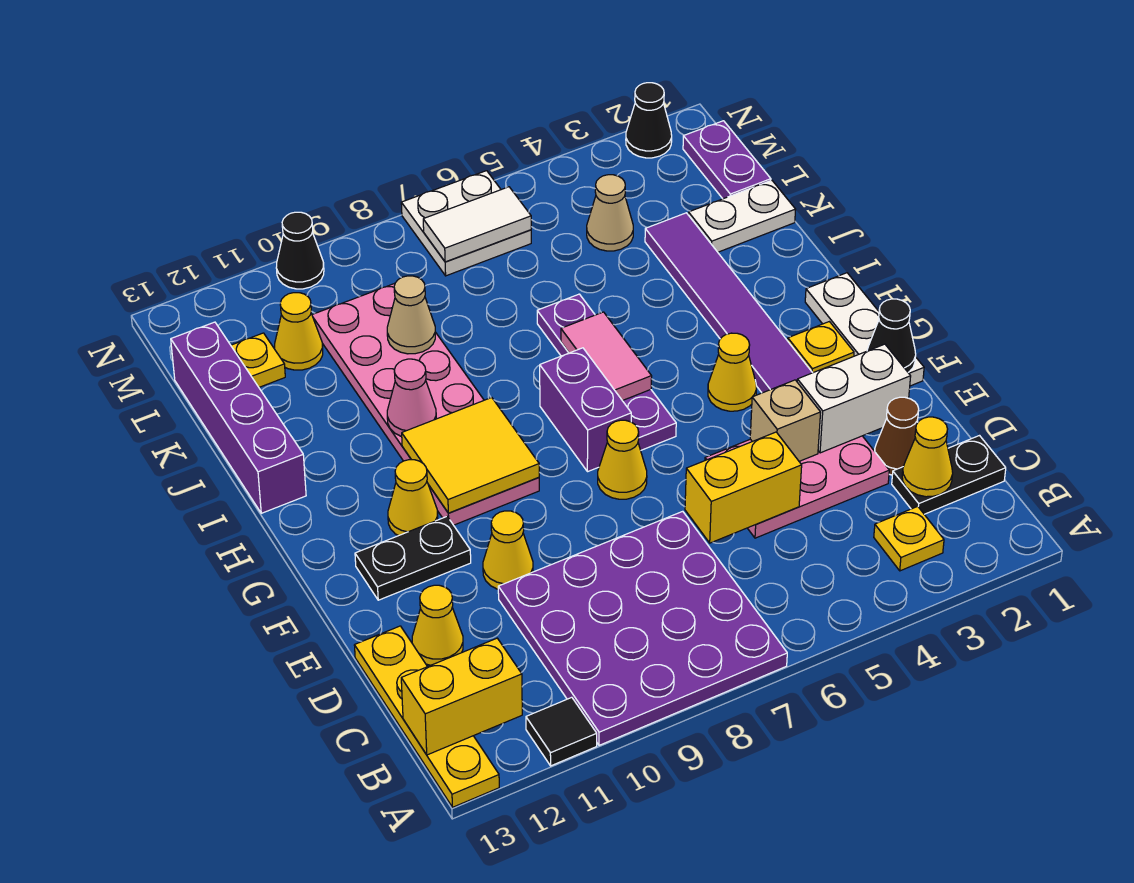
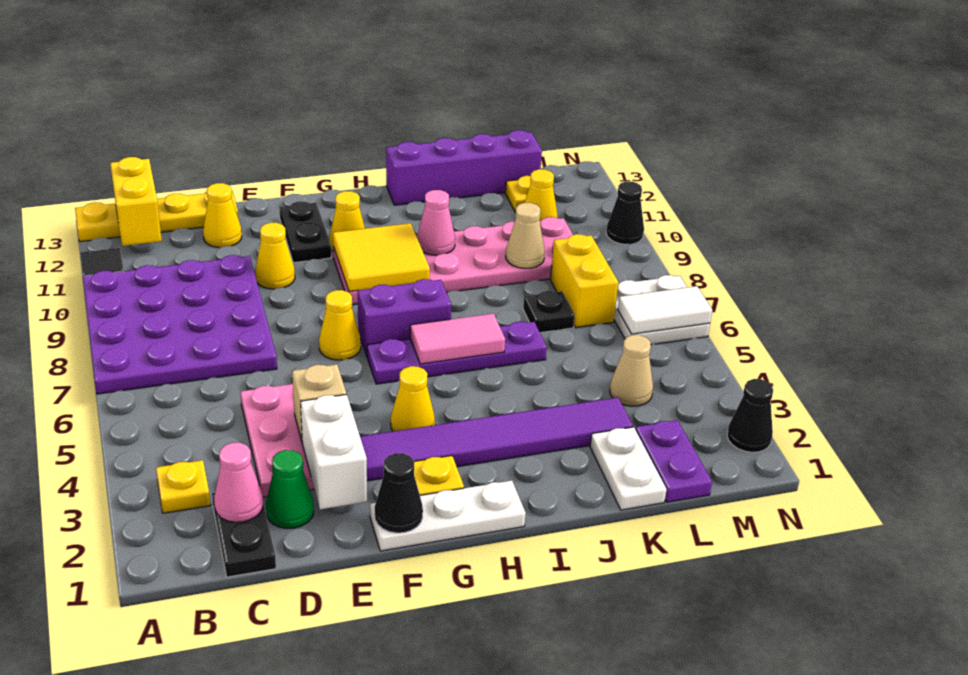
yellow cone C2 level 2 -> pink cone C2 level 2
brown cone D2 level 1 -> green cone D2 level 1
yellow brick D5:D6 level 2 -> yellow brick L7:L8 level 1
none -> black plate K7 level 1
purple plate L1:M1 level 1 -> purple plate L1:L2 level 1
white tile M6:M7 level 2 -> white tile M6:N6 level 2

